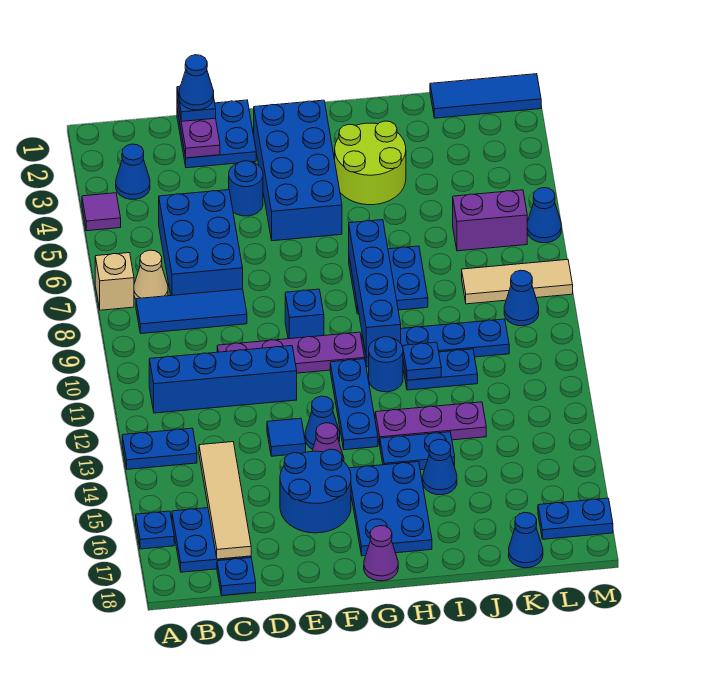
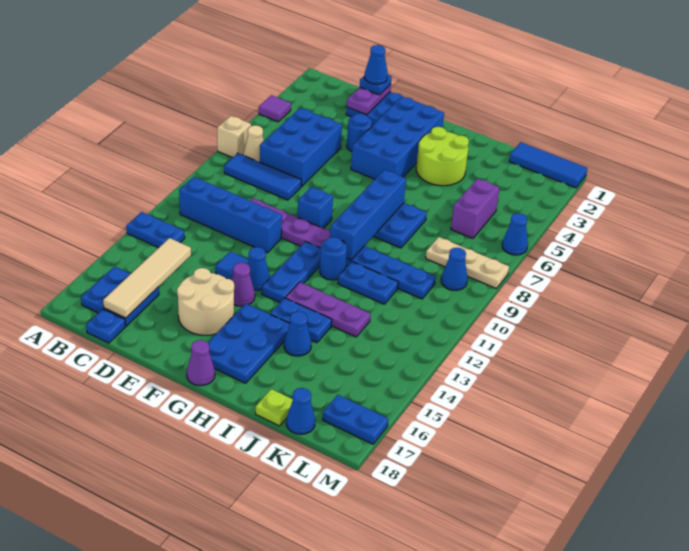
blue plate A16 level 1 -> none
blue cone B3 level 1 -> none
blue round brick E15:F16 level 1 -> tan round brick E15:F16 level 1
blue plate I11 level 2 -> none
none -> lime plate J18 level 1
purple brick K6:L6 level 1 -> purple brick K5:K6 level 1
tan tile K8:M8 level 1 -> tan plate K8:M8 level 1

